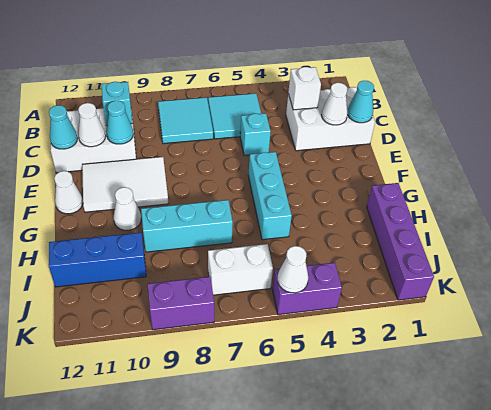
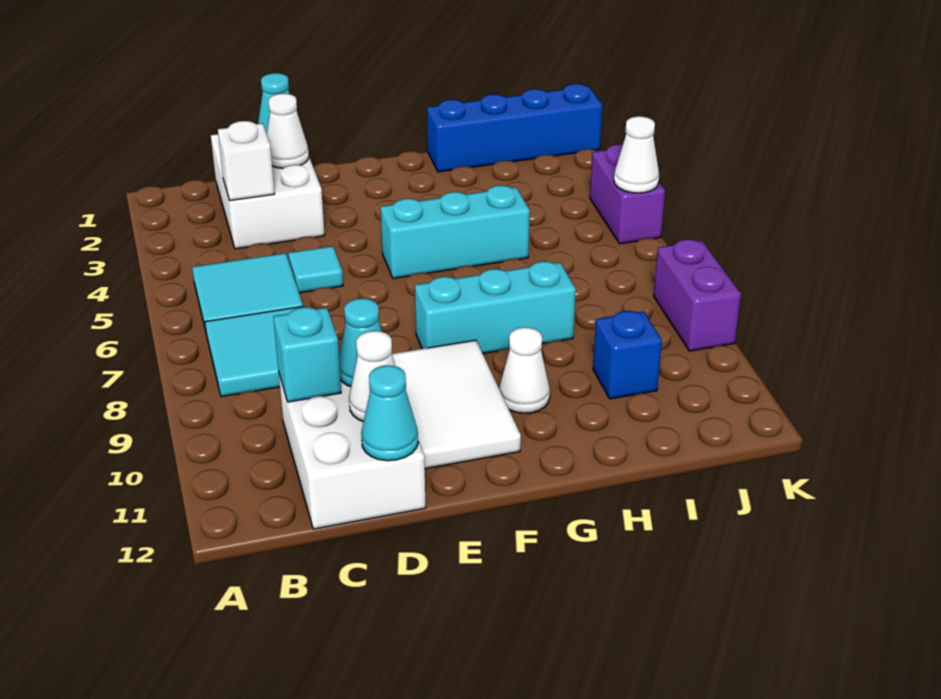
cyan brick D5 level 1 -> cyan tile D5 level 1
white cone F12 level 1 -> none
purple brick H1:K1 level 1 -> blue brick H1:K1 level 1
cyan brick H7:H9 level 1 -> cyan brick F8:H8 level 1
blue brick I10:I12 level 1 -> blue brick I10 level 1
white brick J6:J7 level 1 -> none

